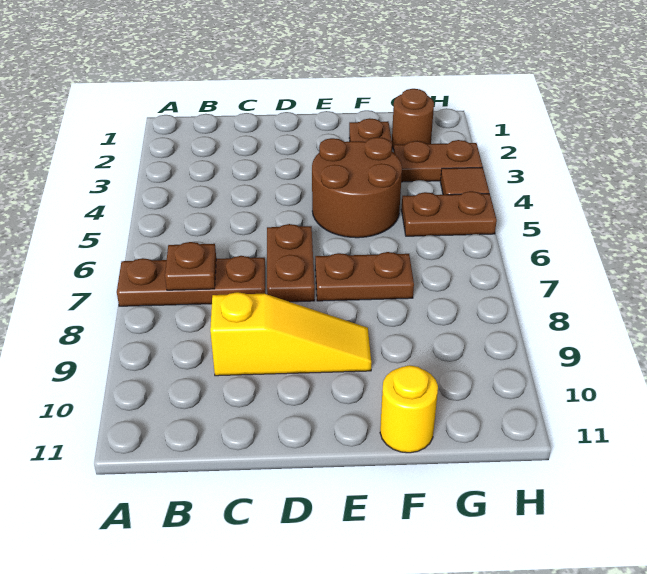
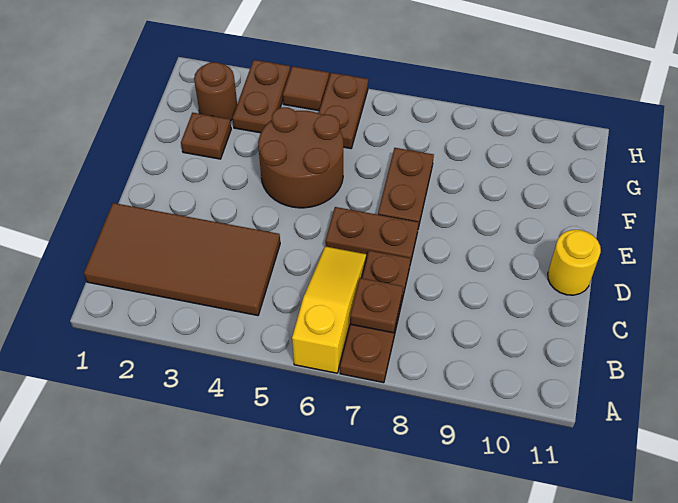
none -> brown tile B1:C4 level 1
yellow slope C9:E9 level 1 top C -> yellow slope A6:C6 level 1 top A
yellow round brick F11 level 1 -> yellow round brick D11 level 1

